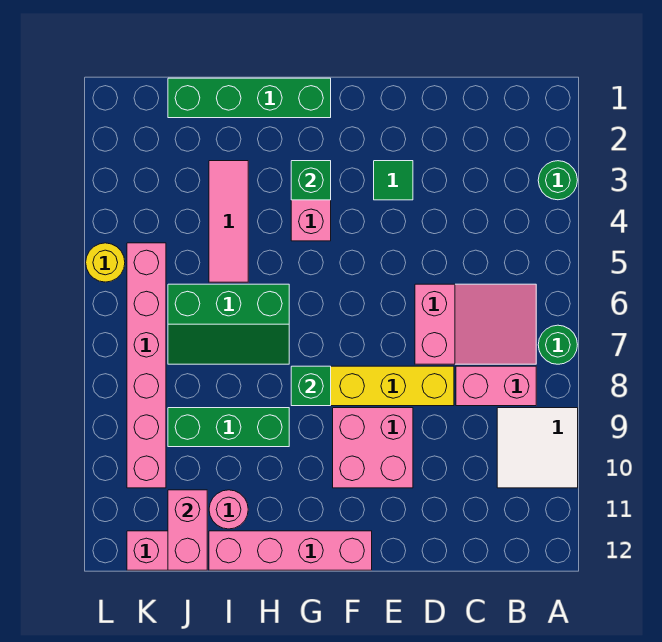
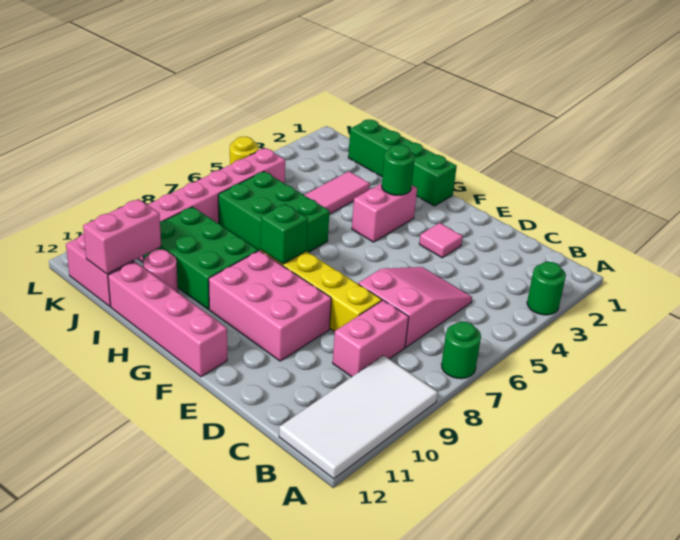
white tile A9:B10 level 1 -> white tile A9:B12 level 1
pink slope B6:D7 level 1 top D -> pink slope C5:D7 level 1 top 7
pink brick B8:C8 level 1 -> pink brick C8:C9 level 1
green tile E3 level 1 -> pink tile E3 level 1
pink brick E9:F10 level 1 -> pink brick E9:G10 level 1
green brick G3 level 2 -> green round brick G3 level 2
green slope H6:J7 level 1 top 6 -> green brick H6:J7 level 1
green brick H9:J9 level 1 -> green brick H9:J10 level 1

